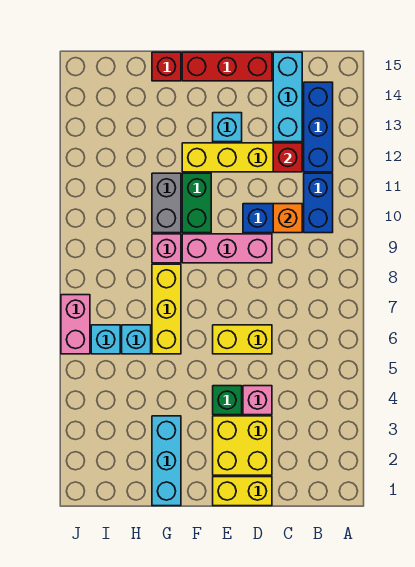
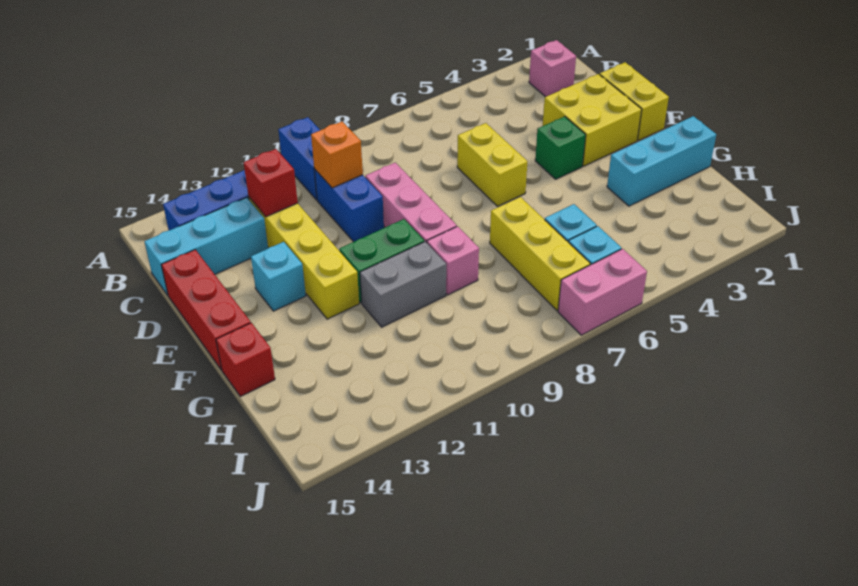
blue brick B10:B11 level 1 -> blue brick A10:B10 level 1
pink brick D4 level 1 -> pink brick B2 level 1
yellow brick G6:G8 level 1 -> yellow brick G7:I7 level 1

